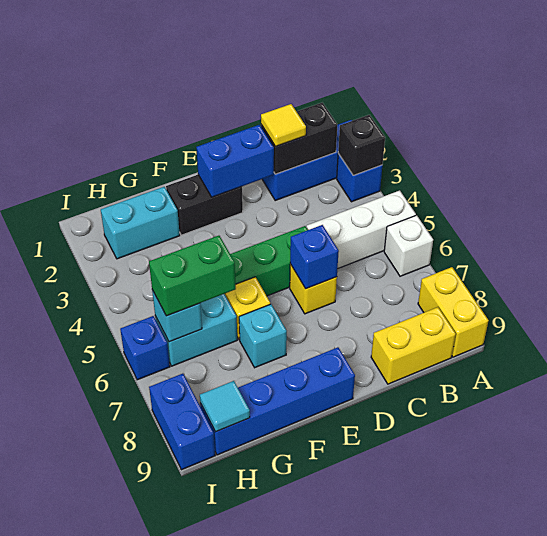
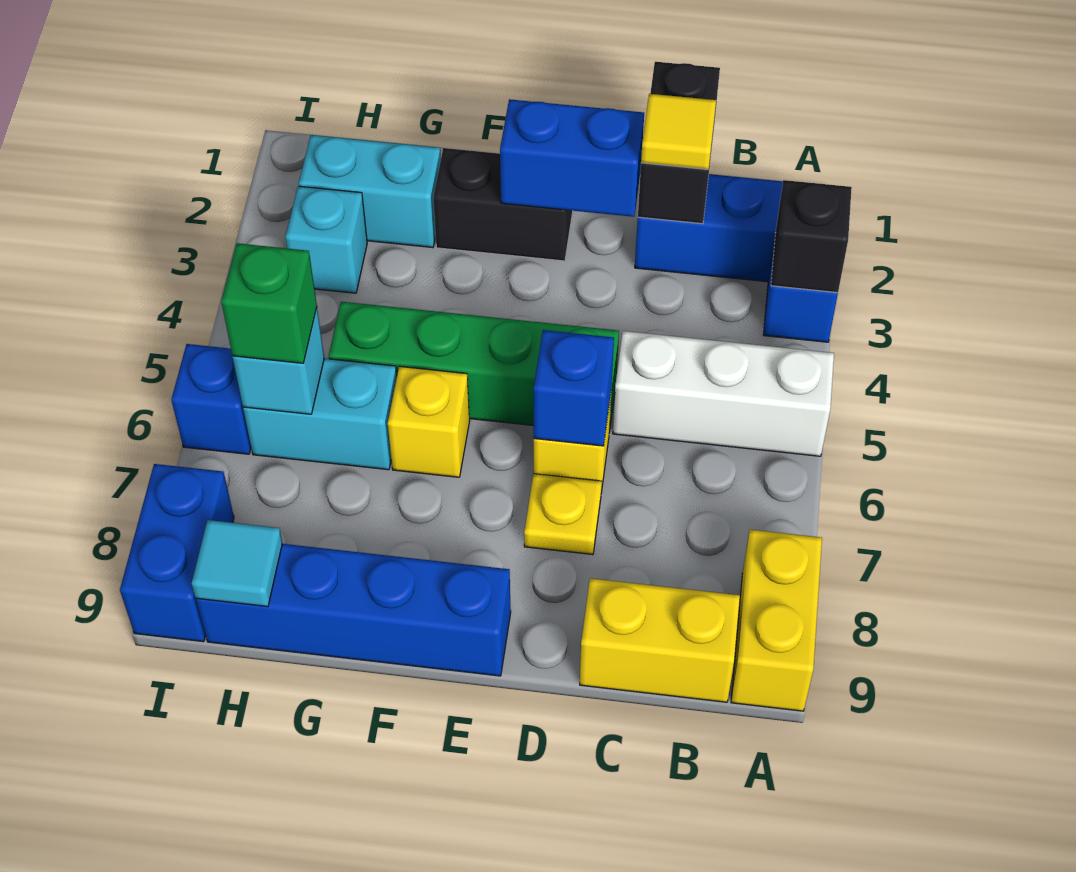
white brick A6 level 1 -> none
black brick B2:C2 level 2 -> black brick C1:C2 level 2
none -> yellow plate D7 level 1
cyan brick F7 level 1 -> cyan brick H3 level 1
green brick G6:H6 level 3 -> green brick H6 level 3

